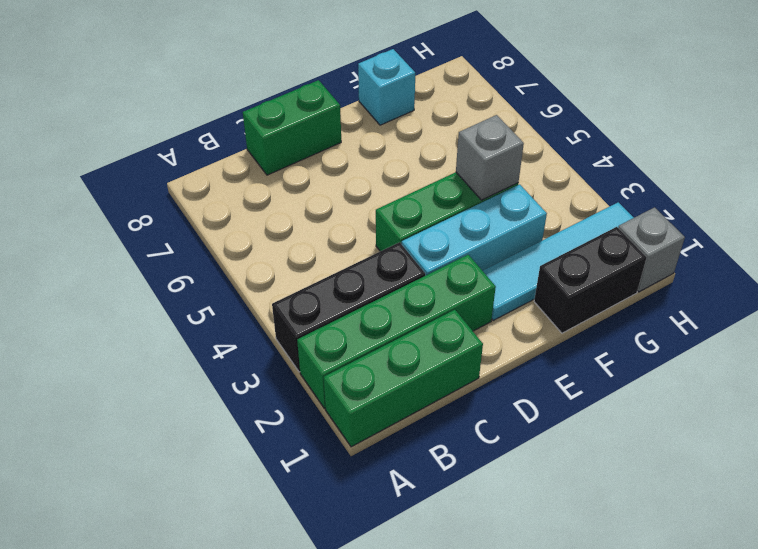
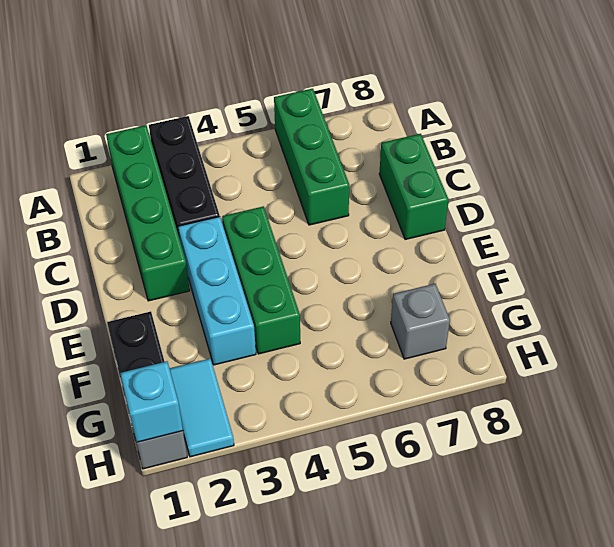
green brick A1:C1 level 1 -> green brick A6:C6 level 1
cyan tile E2:H2 level 1 -> cyan tile G2:H2 level 1
grey brick F4 level 2 -> grey brick G7 level 1
cyan brick F8 level 1 -> cyan brick H1 level 2

